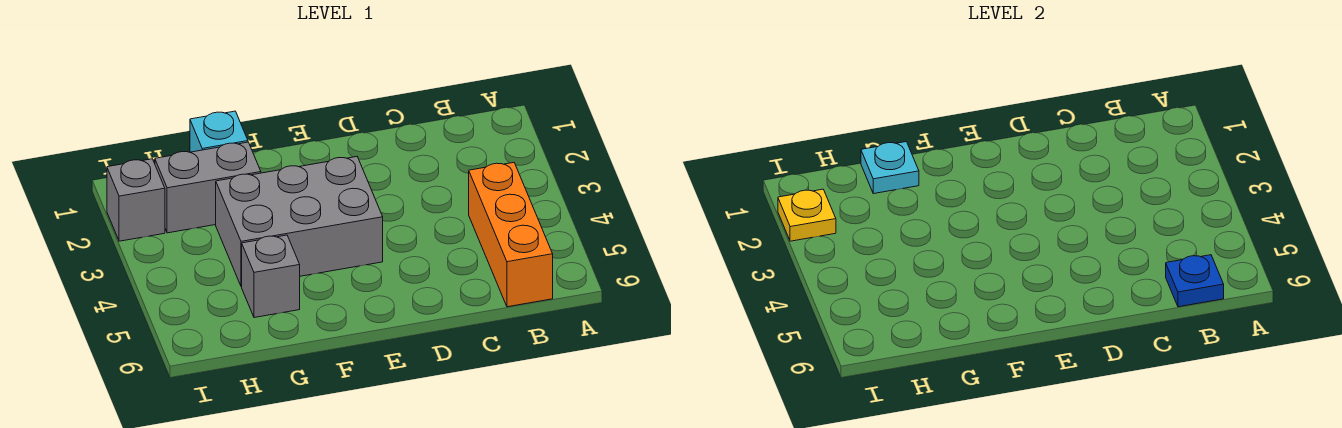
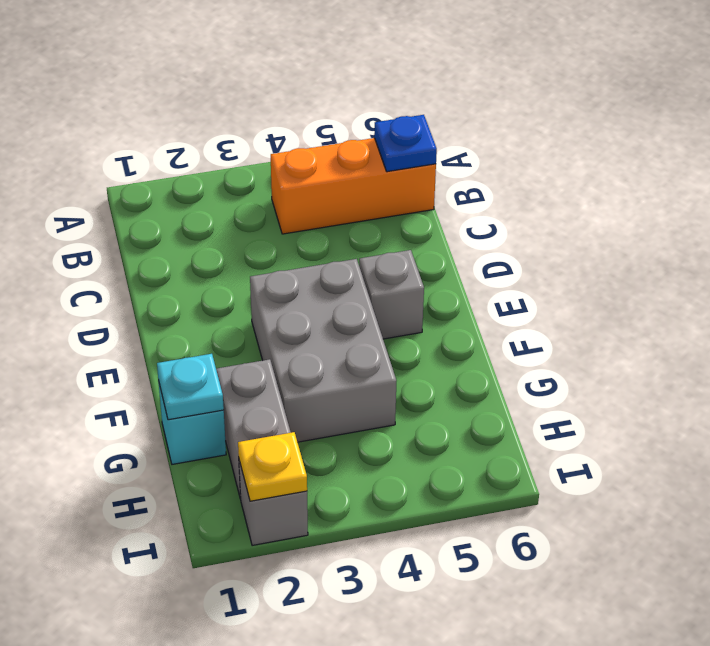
grey brick G5 level 1 -> grey brick E5 level 1

